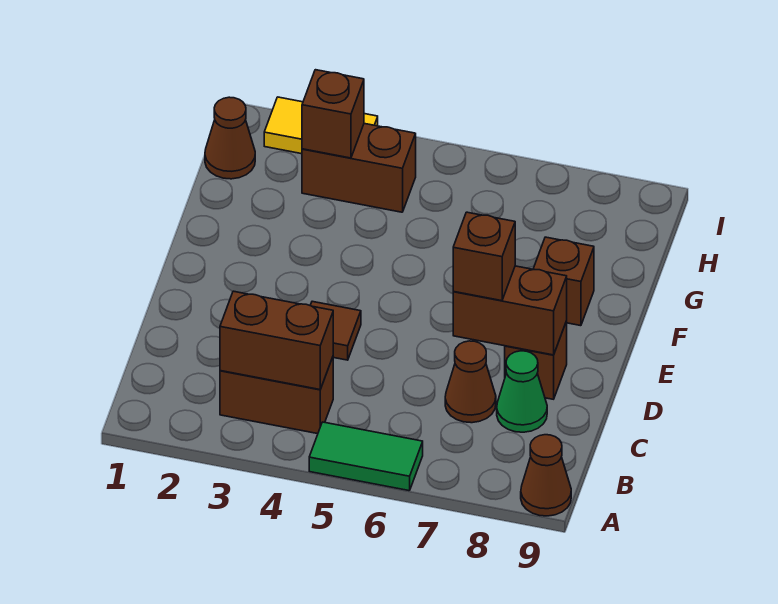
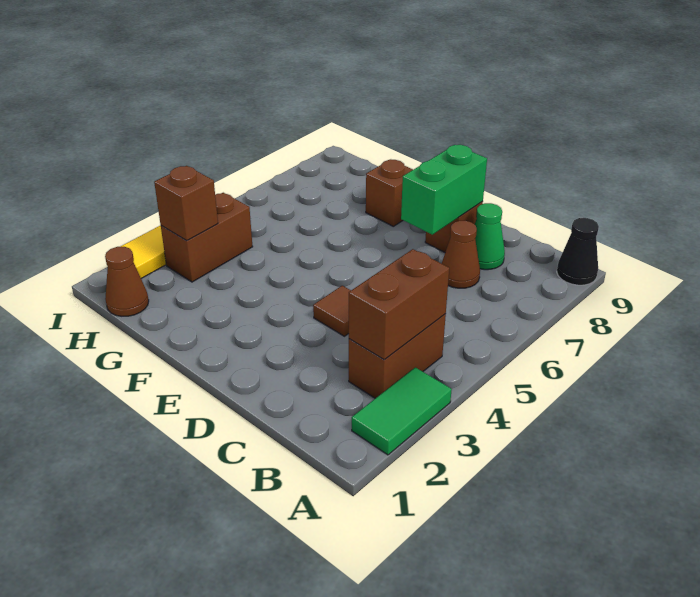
green tile A5:A6 level 1 -> green tile A2:A3 level 1
brown cone A9 level 1 -> black cone A9 level 1
brown brick D7:D8 level 2 -> green brick D7:D8 level 2
brown brick D7 level 3 -> none

